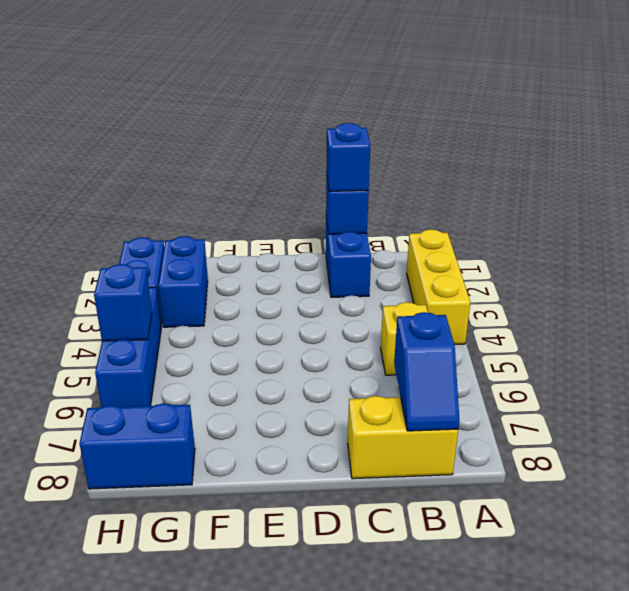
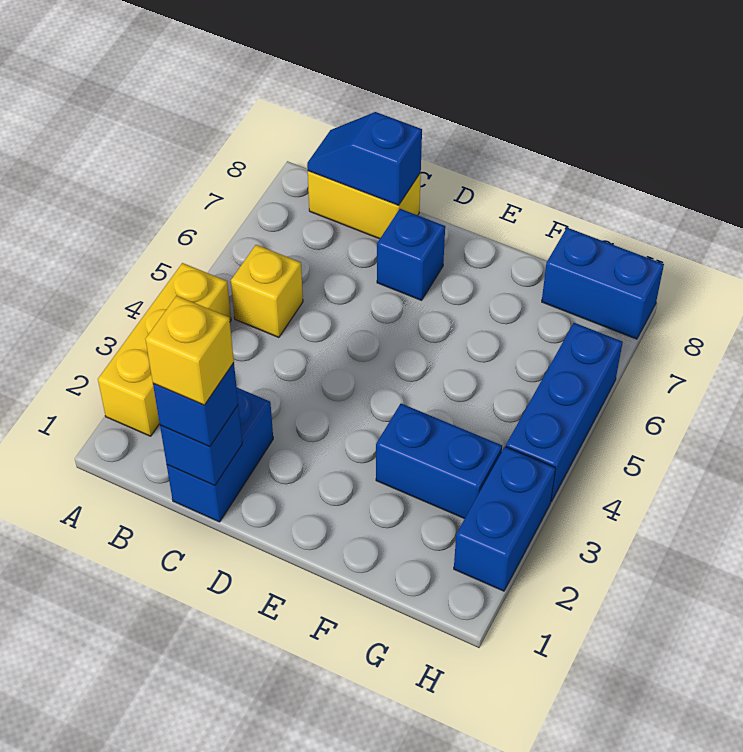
blue slope B7:B8 level 2 top 7 -> blue slope B8:C8 level 2 top C
none -> yellow brick C1 level 4
blue brick G2:G3 level 1 -> blue brick F3:G3 level 1
blue brick H5 level 2 -> blue brick D7 level 1

